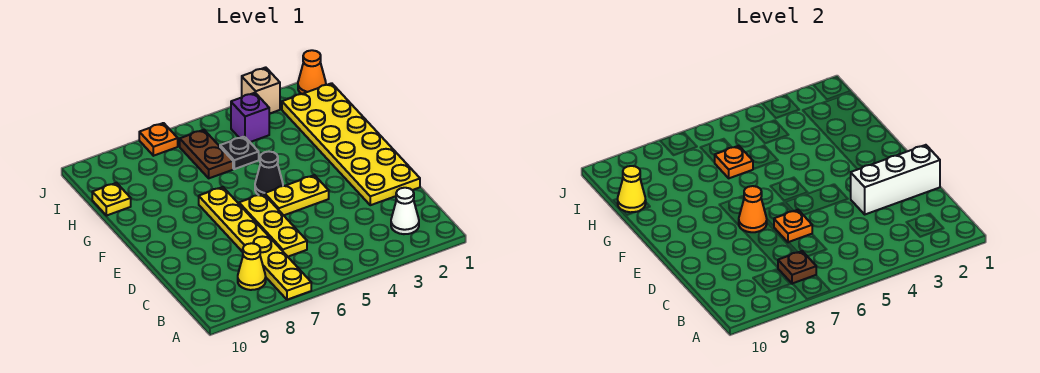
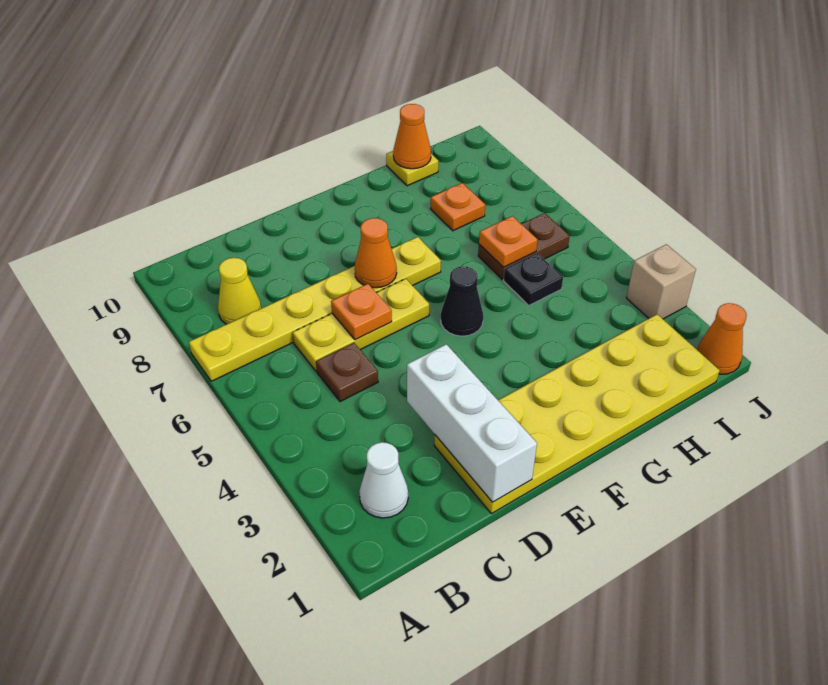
brown plate B7 level 2 -> brown plate C5 level 1
yellow plate E4:E5 level 1 -> none
yellow cone H10 level 2 -> orange cone H10 level 2
purple brick I4 level 1 -> none
orange plate J7 level 1 -> orange plate H8 level 1

